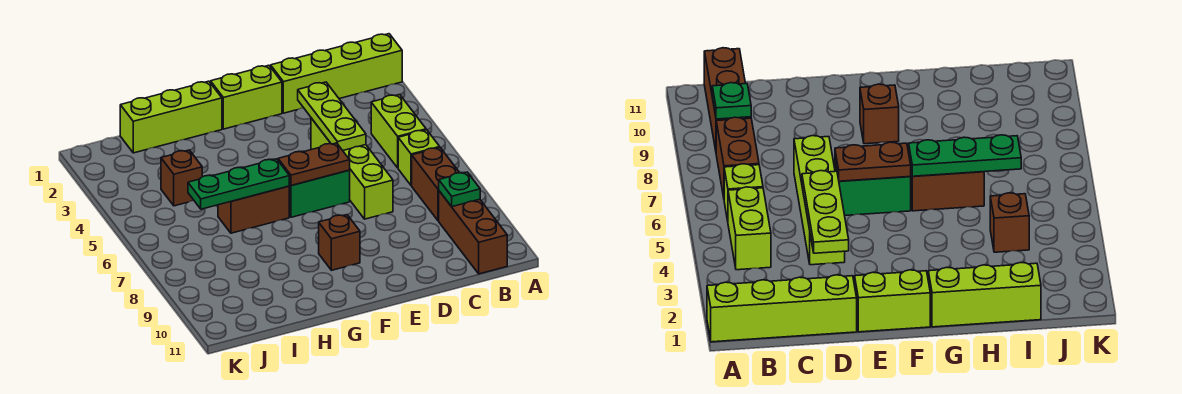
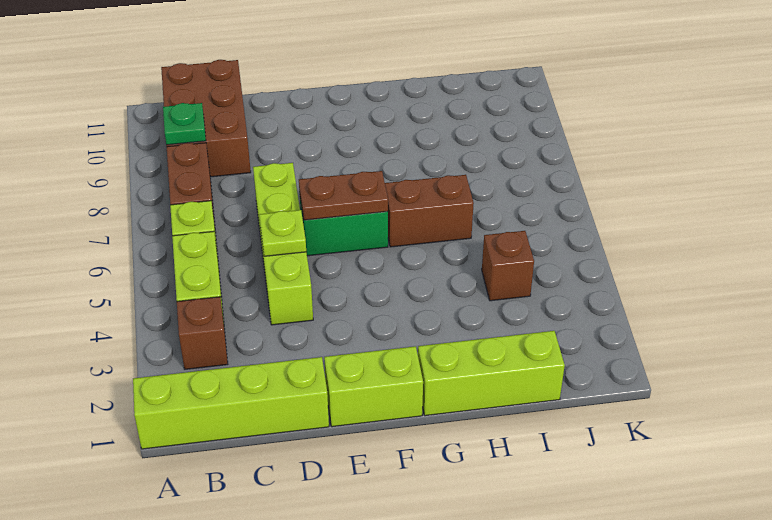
brown brick B9:B11 level 1 -> brown brick B9:C11 level 1
lime plate D3:D5 level 2 -> lime plate D5 level 2
brown brick F9 level 1 -> brown brick B3 level 1
green plate G6:I6 level 2 -> none

